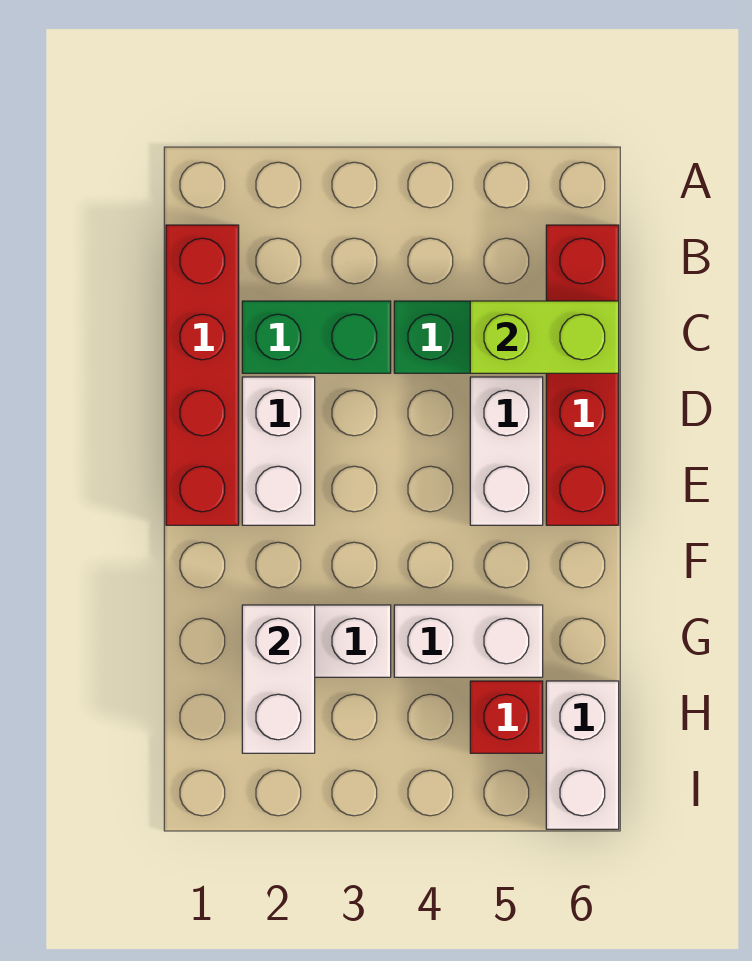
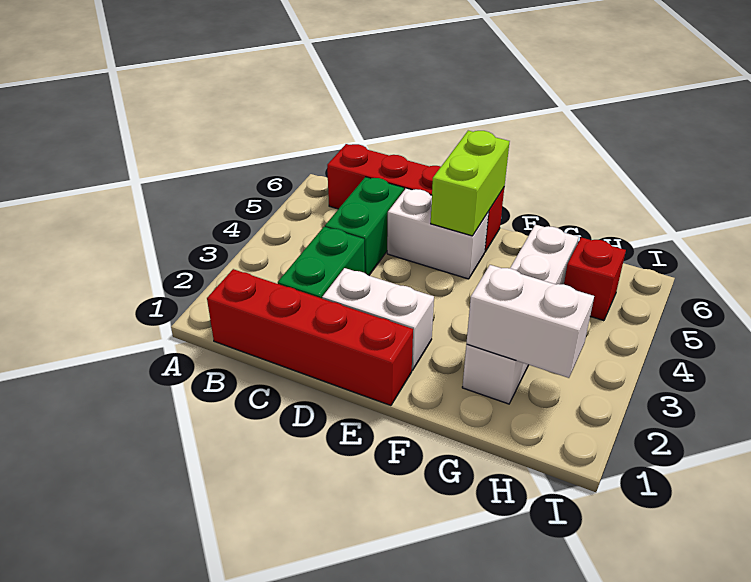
lime brick C5:C6 level 2 -> lime brick E5:E6 level 2
white brick H6:I6 level 1 -> none

